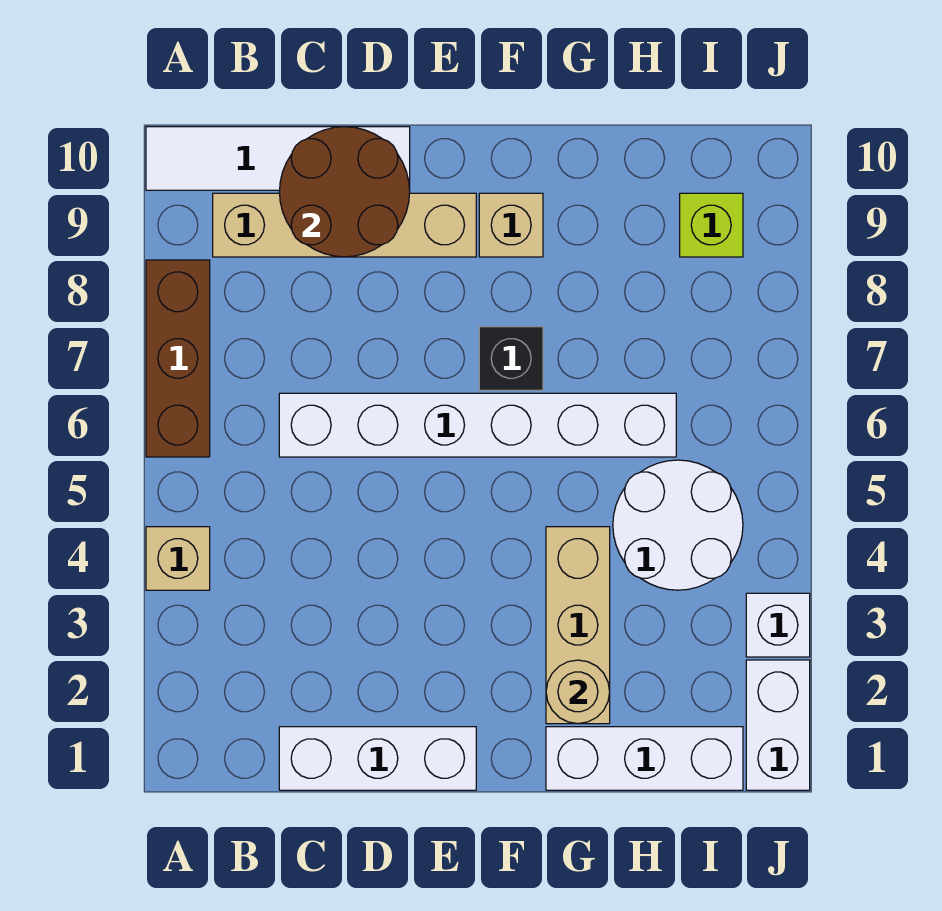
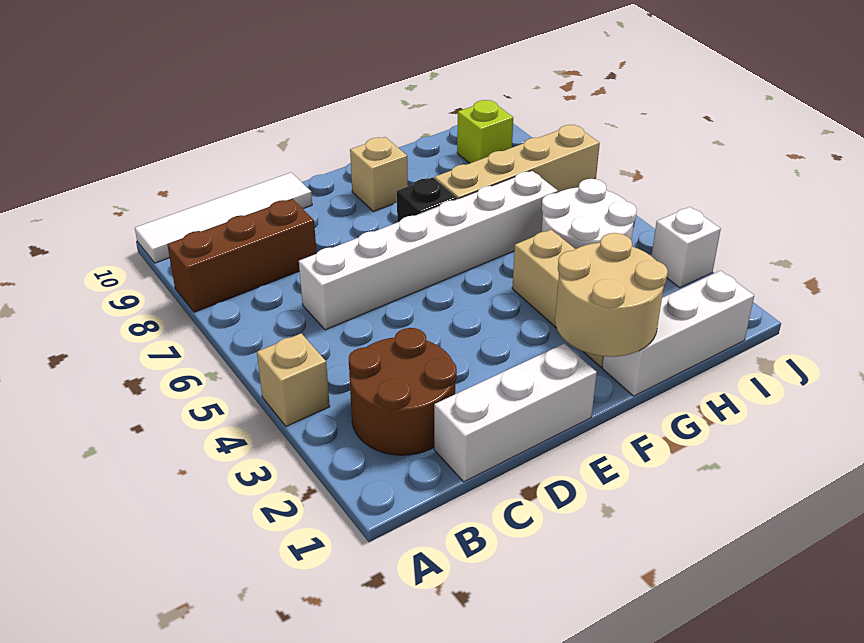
brown brick A6:A8 level 1 -> brown brick A8:C8 level 1
tan brick B9:E9 level 1 -> tan brick G7:J7 level 1
brown round brick C9:D10 level 2 -> brown round brick B2:C3 level 1
tan round brick G2 level 2 -> tan round brick F1:G2 level 2
white brick J1:J2 level 1 -> none

